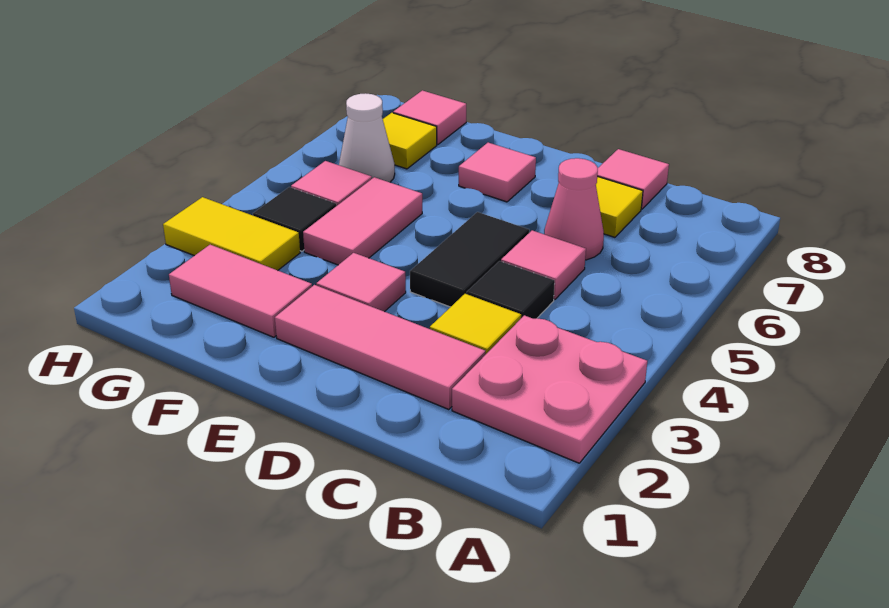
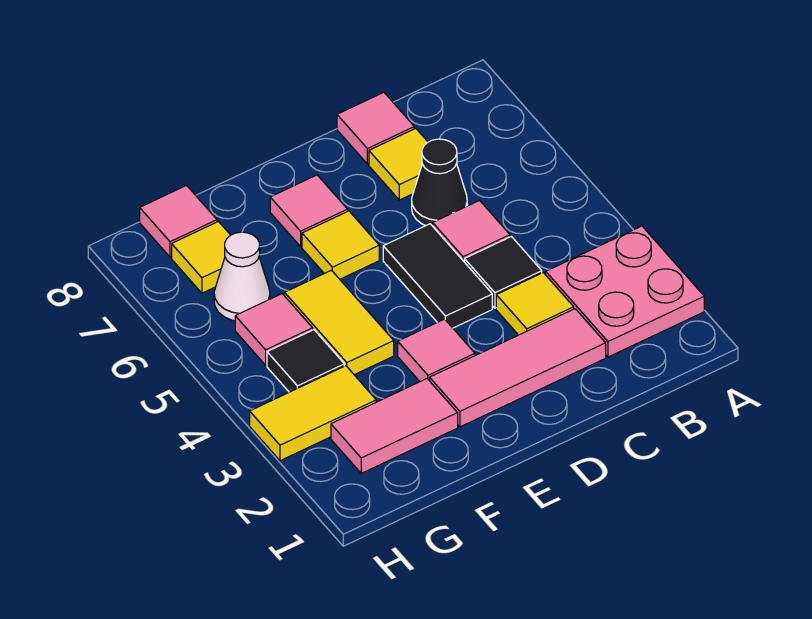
pink cone C6 level 1 -> black cone C6 level 1
none -> yellow tile E6 level 1
pink tile F4:F5 level 1 -> yellow tile F4:F5 level 1

